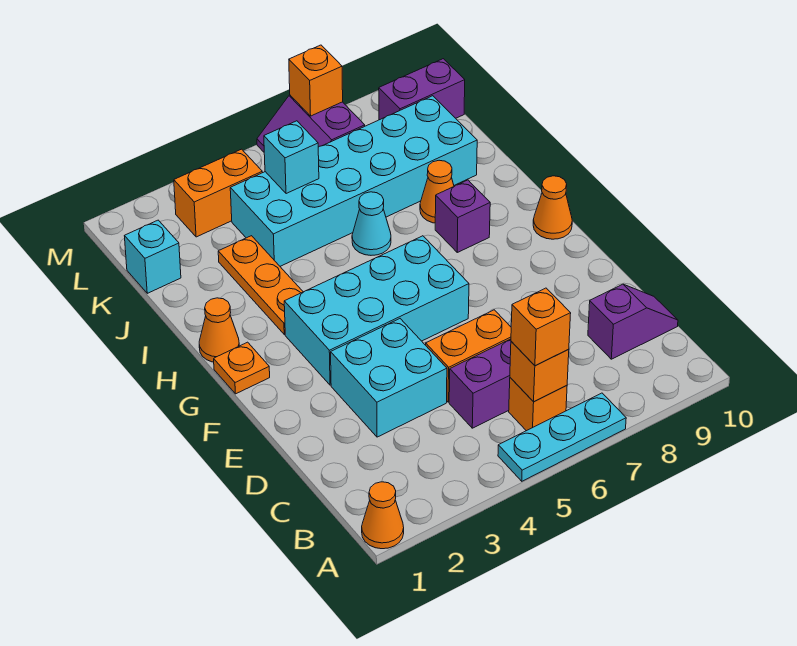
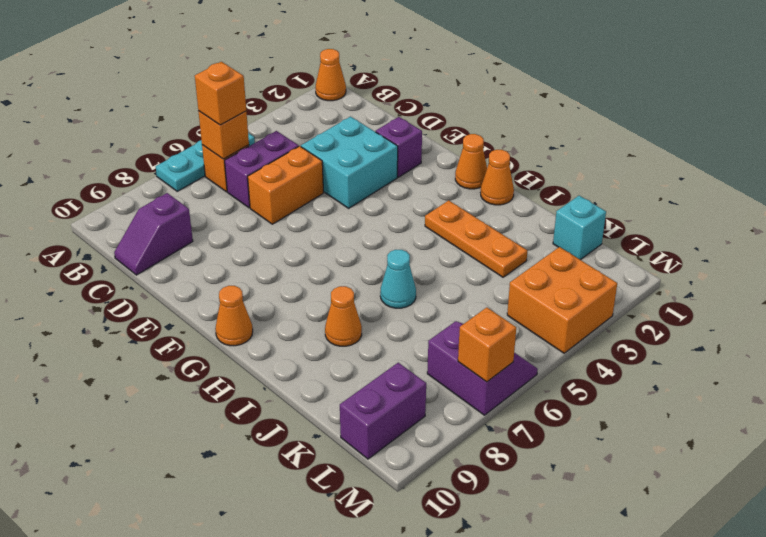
cyan brick F3:G6 level 1 -> none
orange plate G1 level 1 -> orange cone G1 level 1
purple brick H8 level 1 -> purple brick E2 level 1
cyan brick J4:K9 level 1 -> none
cyan brick K5 level 2 -> none
orange brick L3:L4 level 1 -> orange brick L3:M4 level 1

